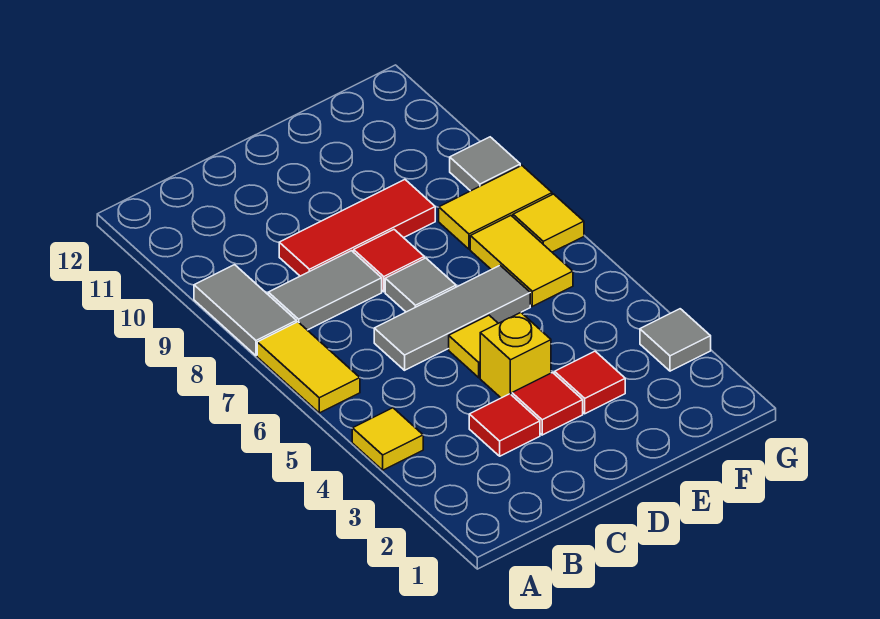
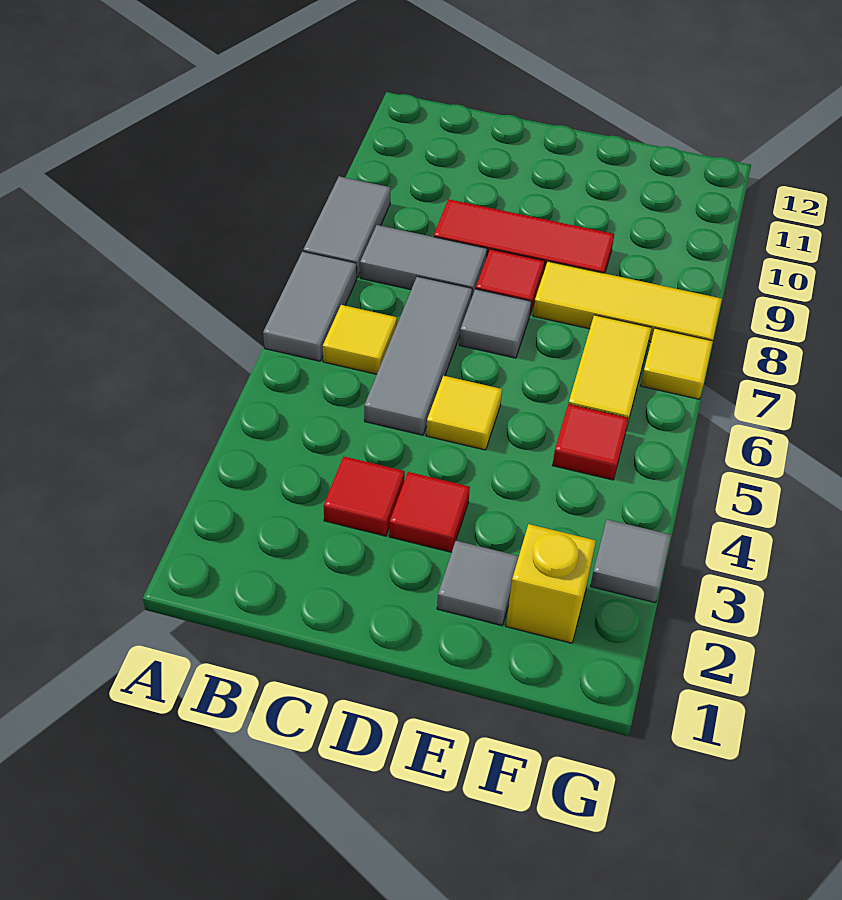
yellow tile A4 level 1 -> yellow tile B6 level 1
yellow tile A6:A7 level 1 -> grey tile A6:A7 level 1
grey tile C6:E6 level 1 -> grey tile C5:C7 level 1
yellow brick D4 level 1 -> yellow brick F2 level 1
red tile E3 level 1 -> red tile F5 level 1
yellow tile F8:G8 level 1 -> yellow tile E8:G8 level 1
grey tile G9 level 1 -> grey tile E2 level 1

